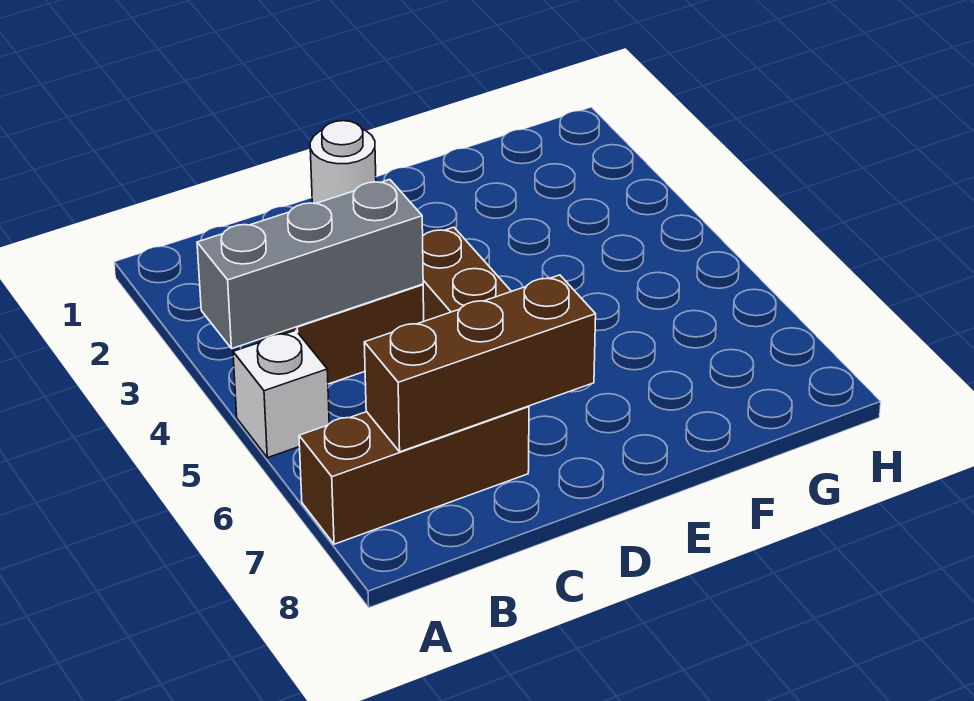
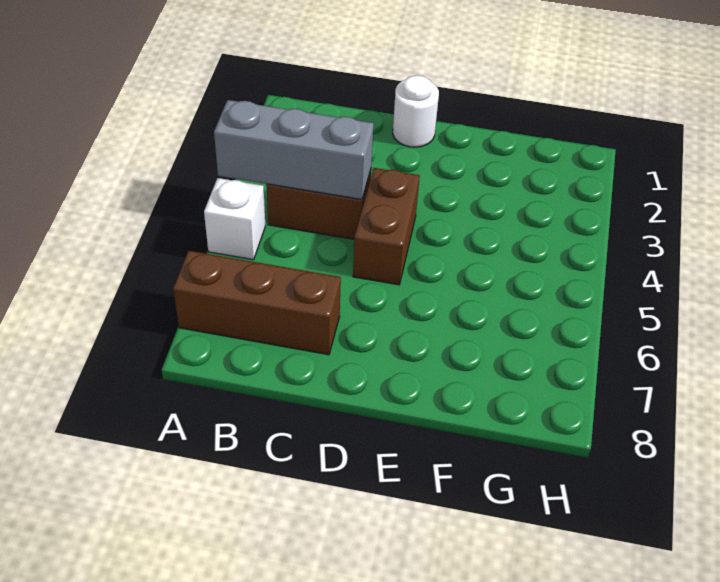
brown brick B7:D7 level 2 -> none

